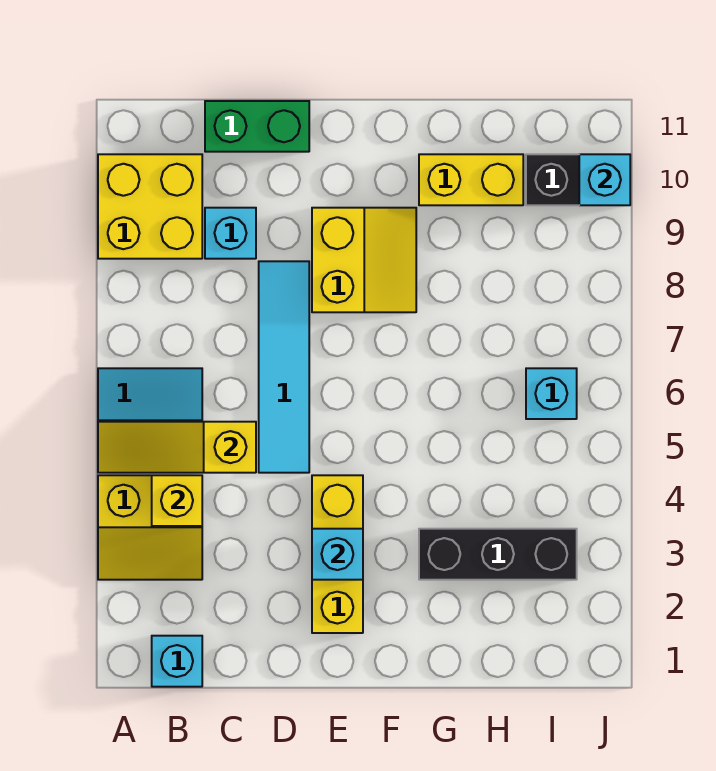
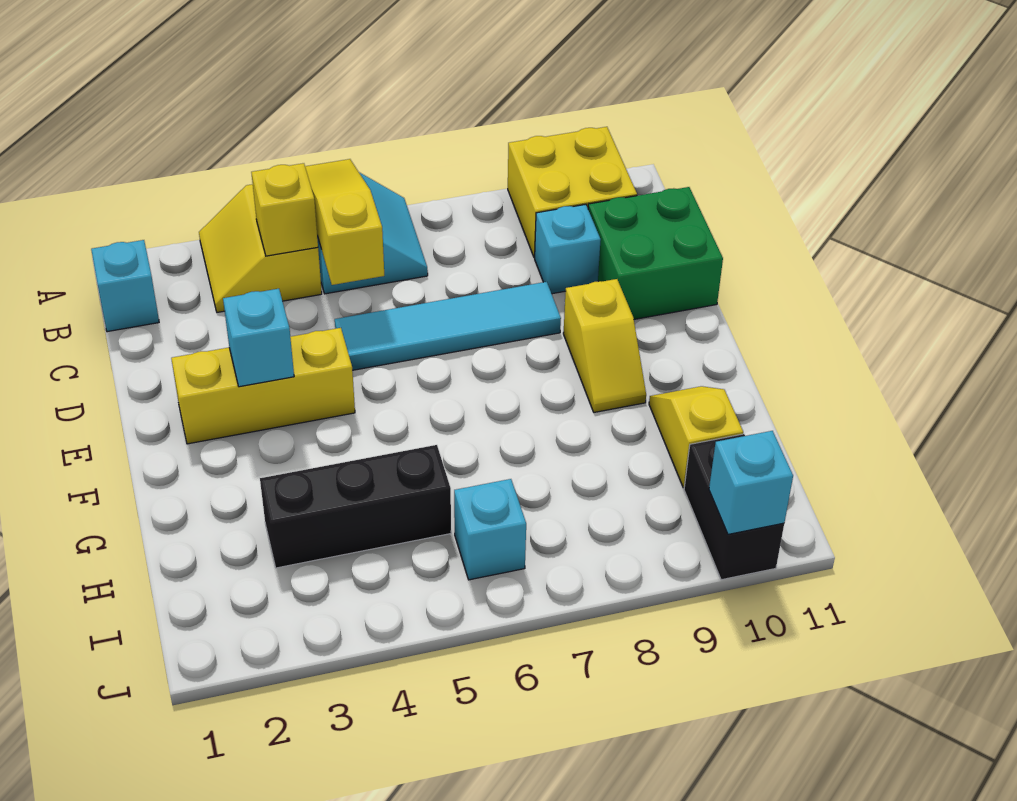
green brick C11:D11 level 1 -> green brick C10:D11 level 1
yellow slope E8:F9 level 1 top E -> yellow slope E9:F9 level 1 top E
black brick G3:I3 level 1 -> black brick H3:H5 level 1
yellow brick G10:H10 level 1 -> yellow slope G10:H10 level 1 top H

